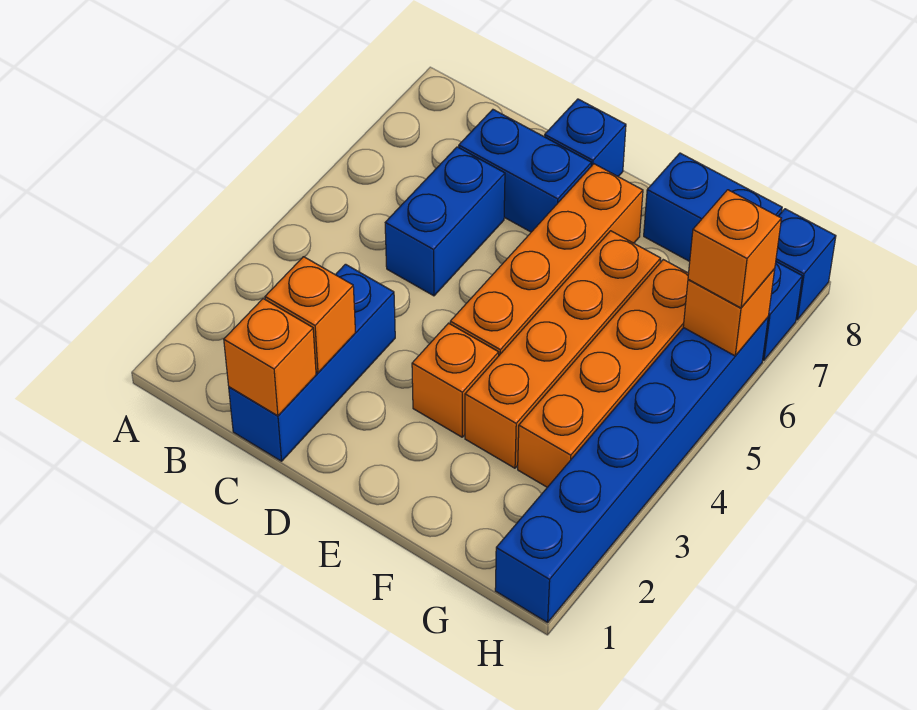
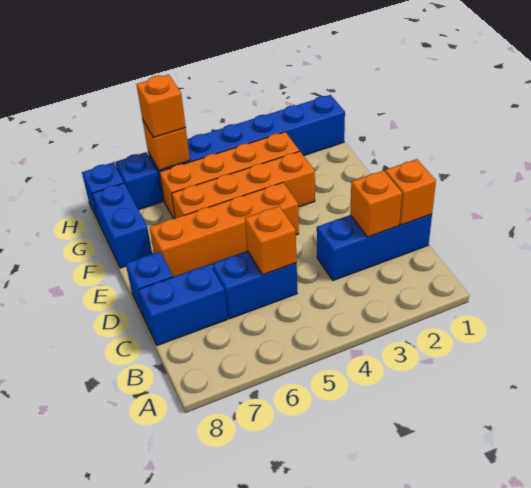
blue brick C7:D7 level 1 -> blue brick C7:C8 level 1
orange brick E3 level 1 -> orange brick C5 level 2

